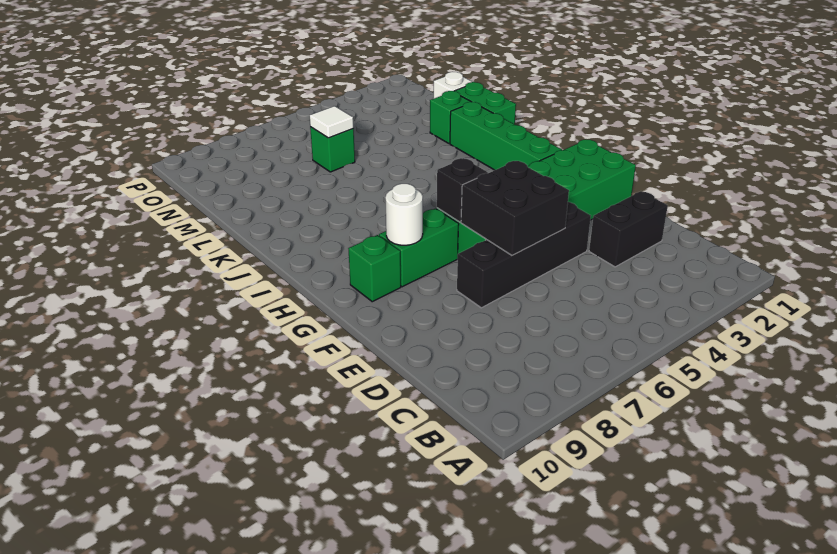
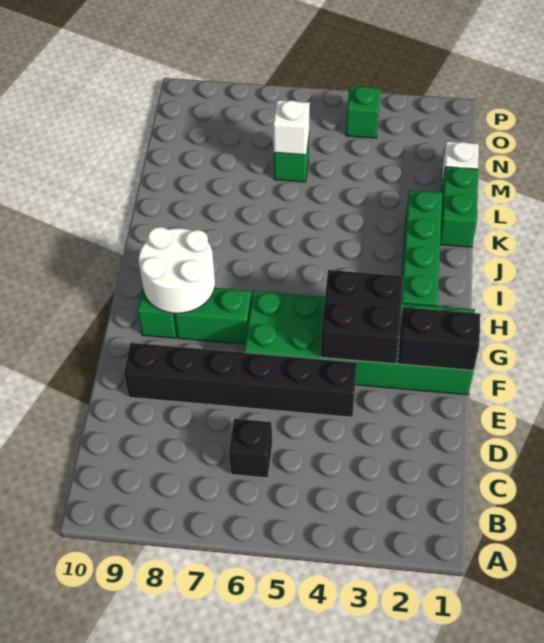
black brick D2:D3 level 1 -> black brick F1:F2 level 2
black brick E4:E7 level 1 -> black brick E4:E9 level 1
black brick E5:F6 level 2 -> black brick F3:G4 level 2
black brick G6 level 2 -> black brick C6 level 1
white round brick G8 level 2 -> white round brick G8:H9 level 2
green brick L2 level 1 -> green brick O4 level 1
white tile M6 level 2 -> white brick M6 level 2

